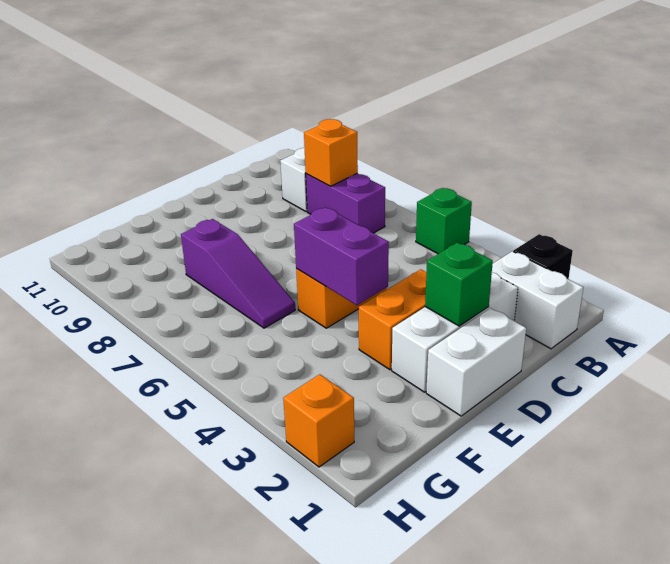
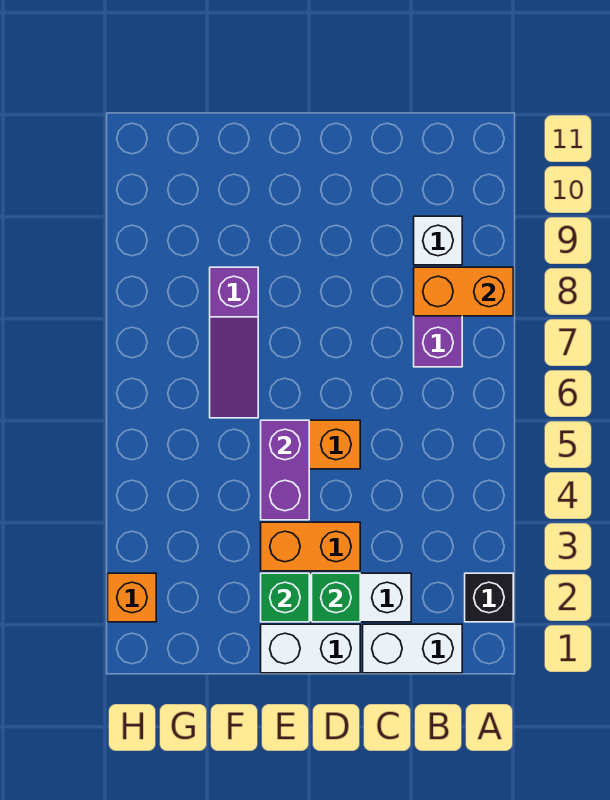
green brick A5 level 1 -> green brick E2 level 2
white brick B1:B2 level 1 -> white brick B1:C1 level 1
orange brick B8 level 2 -> orange brick A8:B8 level 2

